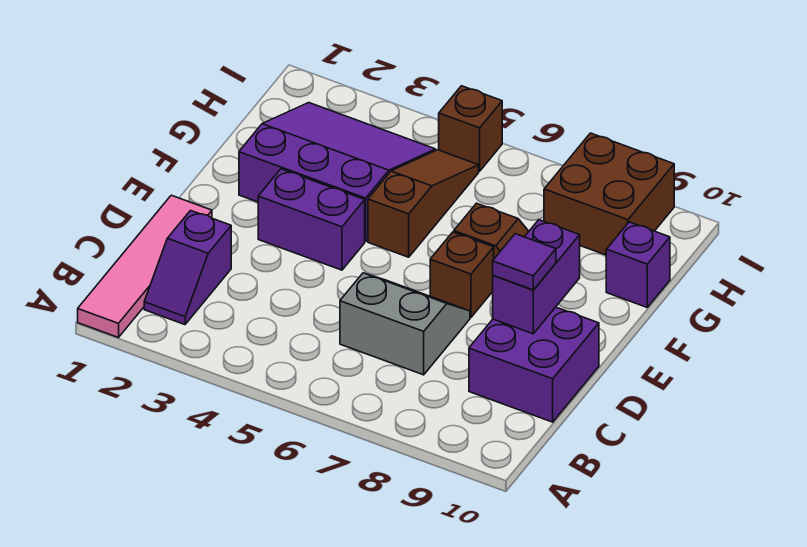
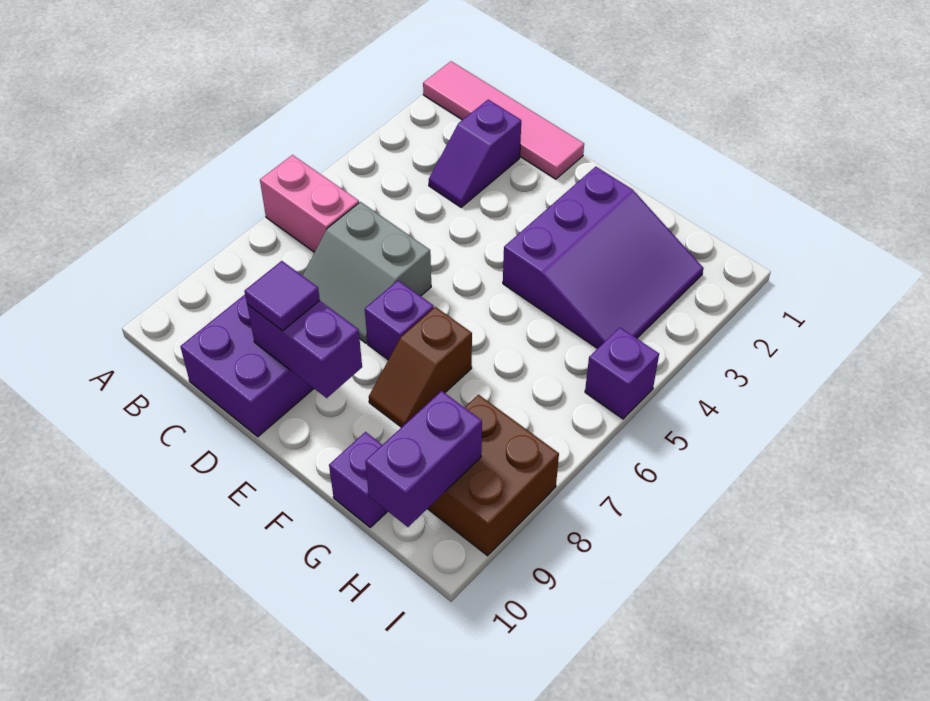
none -> pink brick A6:B6 level 1
purple slope B2:C2 level 1 top C -> purple slope C2:C3 level 1 top 2
grey slope C6:D7 level 1 top C -> grey slope C6:D7 level 1 top 6
purple brick E3:E4 level 1 -> purple brick H9:H10 level 2
brown brick E7 level 1 -> purple brick E7 level 1
brown slope F5:H5 level 1 top F -> none
brown brick I5 level 1 -> purple brick I5 level 1

